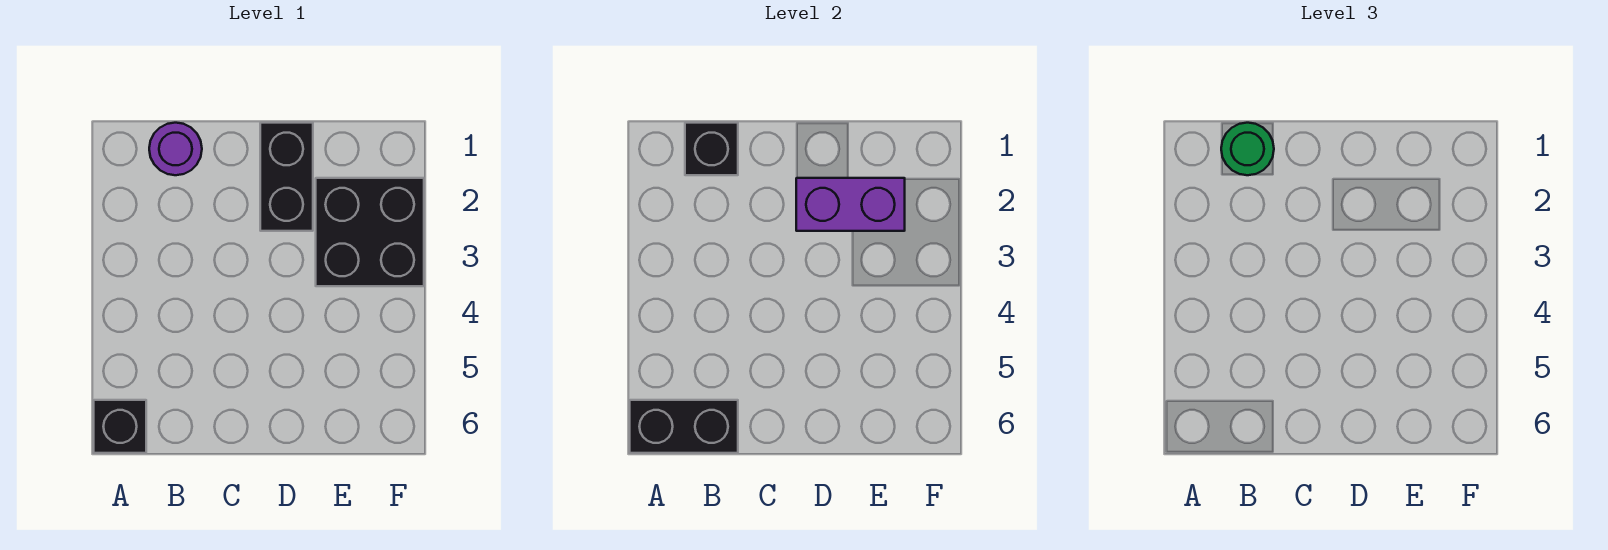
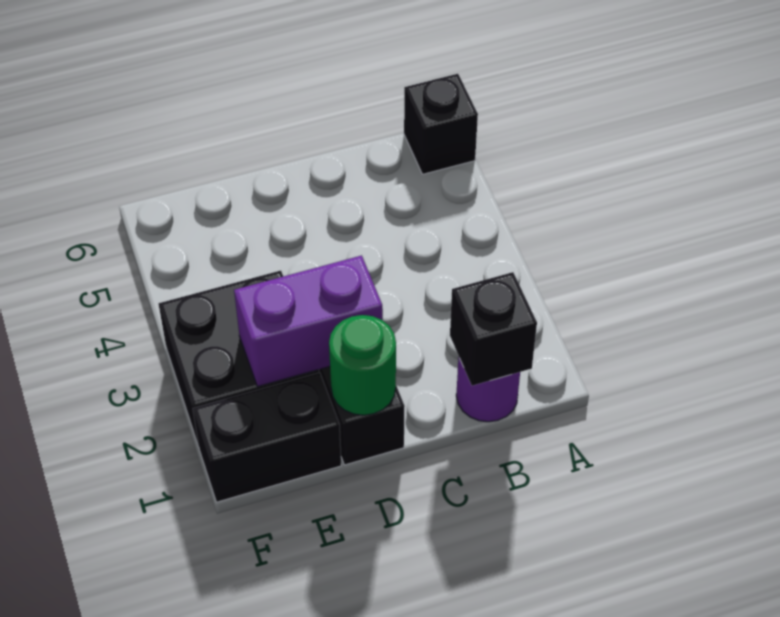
black brick A6:B6 level 2 -> black brick E1:F1 level 1
green round brick B1 level 3 -> green round brick D1 level 2

